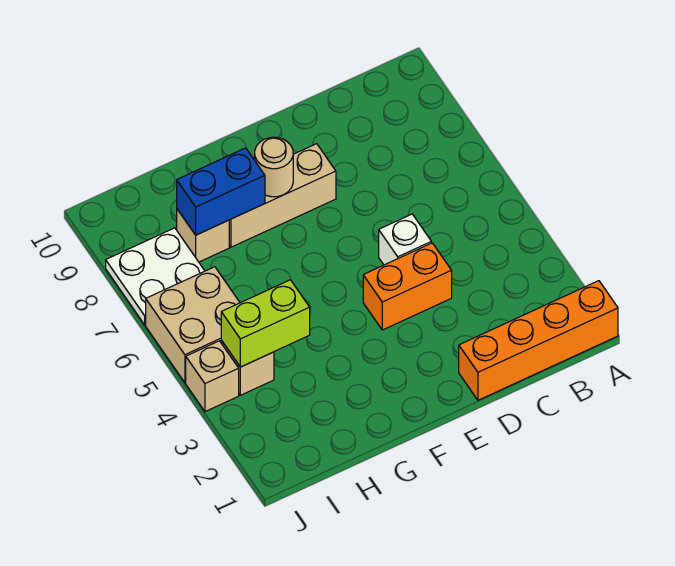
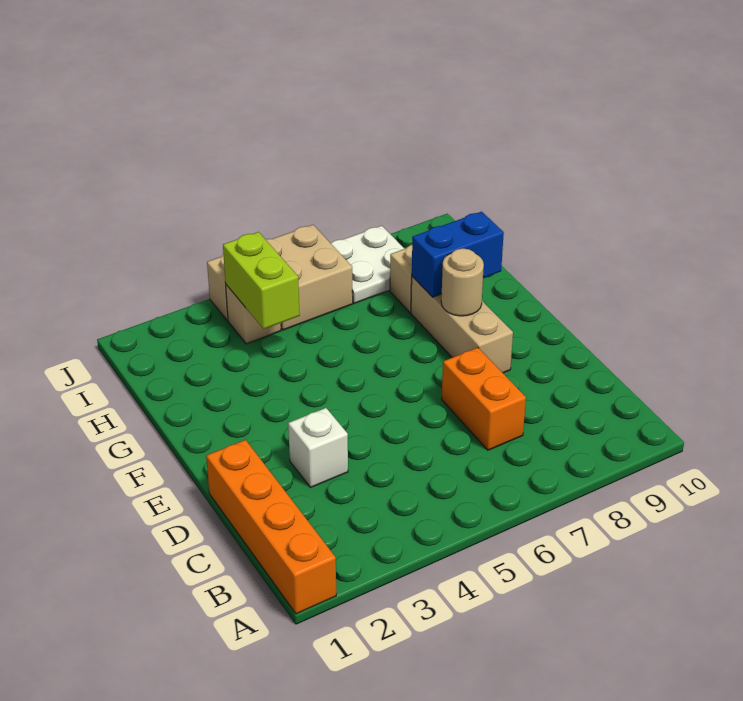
orange brick D4:E4 level 1 -> orange brick C7:D7 level 1
white brick D5 level 1 -> white brick D3 level 1
blue brick G8:H8 level 2 -> blue brick G8:G9 level 2

